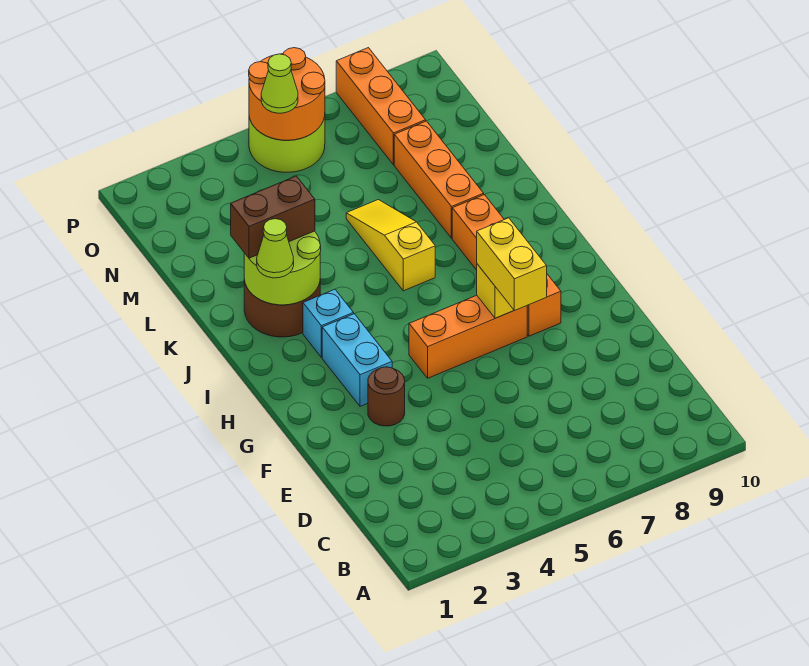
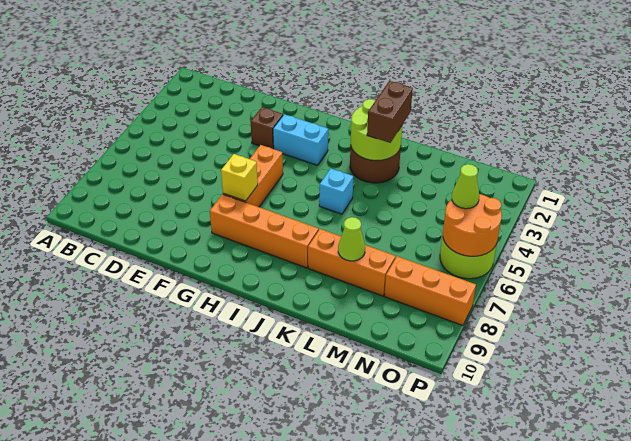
brown round brick F3 level 1 -> brown brick F3 level 1
yellow brick F7:G7 level 3 -> none
cyan brick I3 level 1 -> cyan brick J5 level 1
lime cone J2 level 3 -> lime cone L8 level 2
yellow slope J6:L6 level 1 top J -> none

